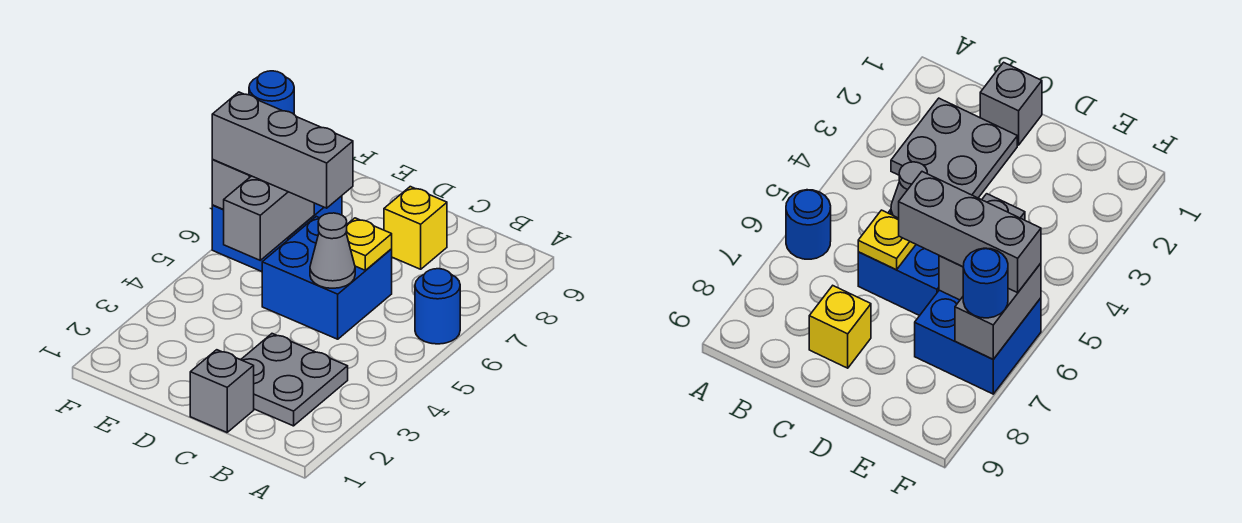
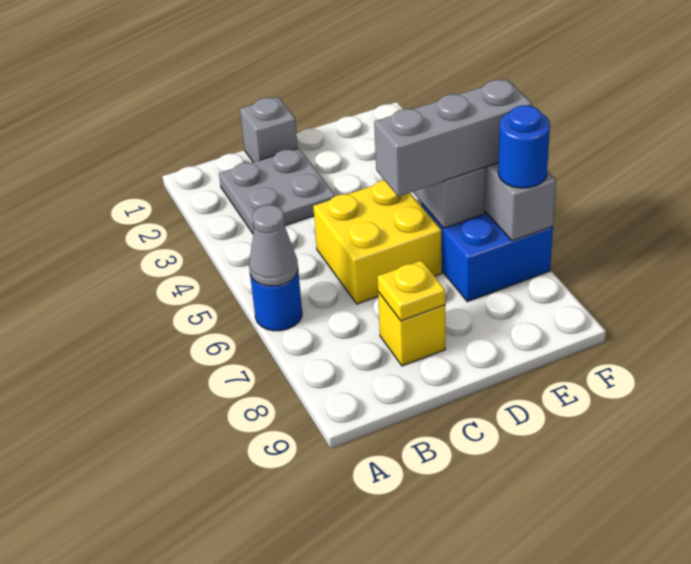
blue brick C5:D6 level 1 -> yellow brick C5:D6 level 1
grey cone C5 level 2 -> grey cone A6 level 2
yellow plate C6 level 2 -> yellow plate C8 level 2

